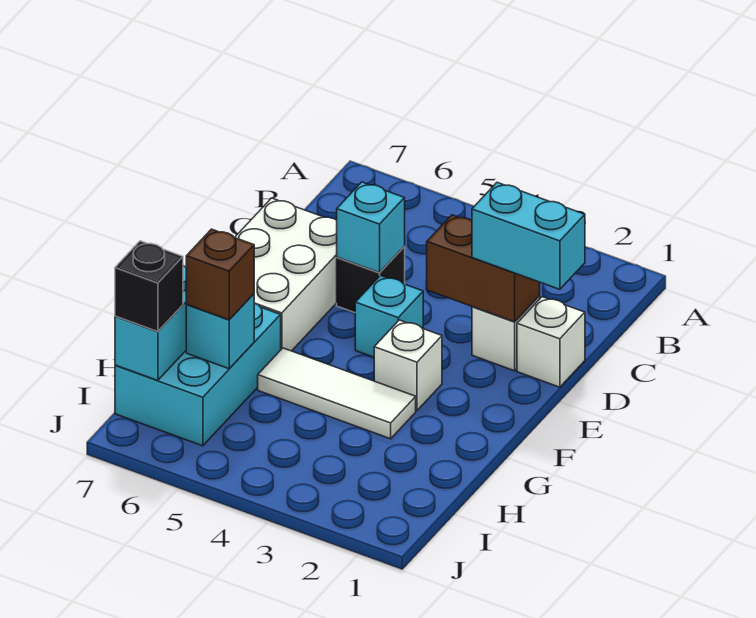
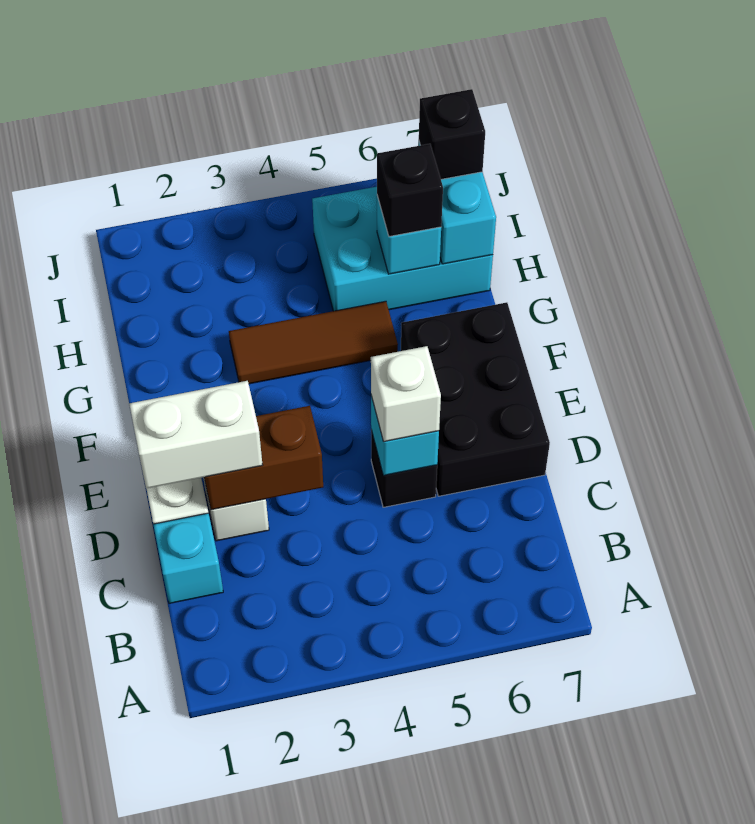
cyan brick D1:D2 level 3 -> white brick D1:D2 level 3
white brick D6:F7 level 1 -> black brick D6:F7 level 1
cyan brick E4 level 1 -> cyan brick C1 level 1
white brick F3 level 1 -> white brick D5 level 3
white tile G3:G5 level 1 -> brown tile G3:G5 level 1
cyan brick G6:I7 level 1 -> cyan brick H5:I7 level 1
brown brick H6 level 3 -> black brick H6 level 3

